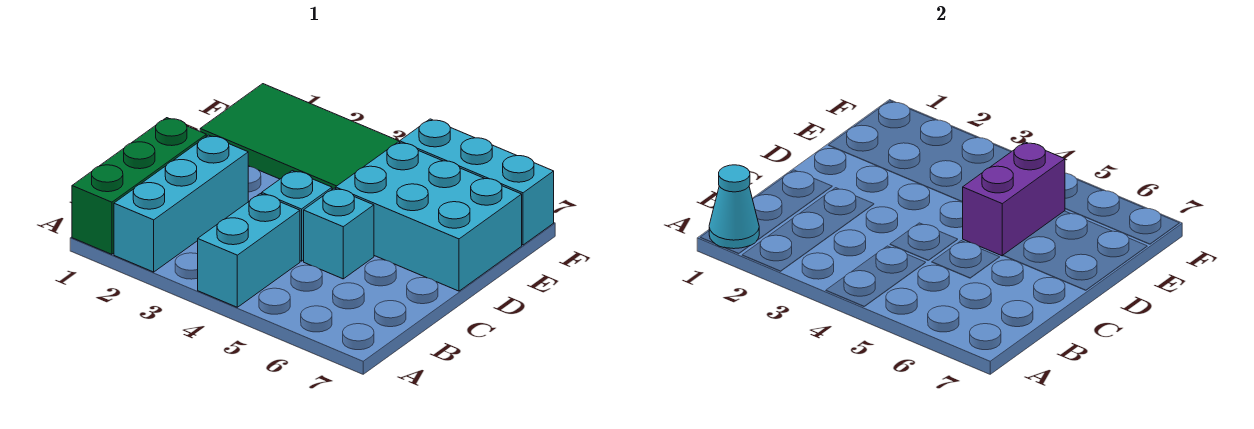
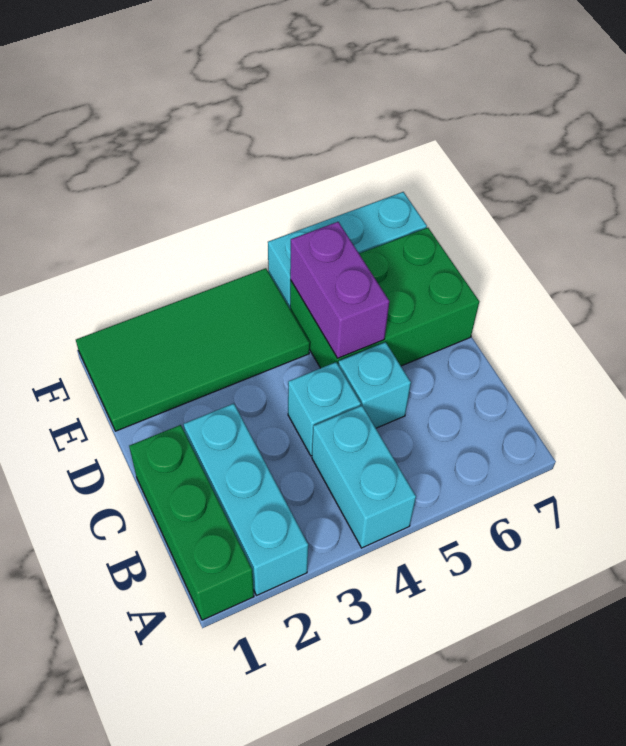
cyan cone A1 level 2 -> none
cyan brick D5:E7 level 1 -> green brick D5:E7 level 1

